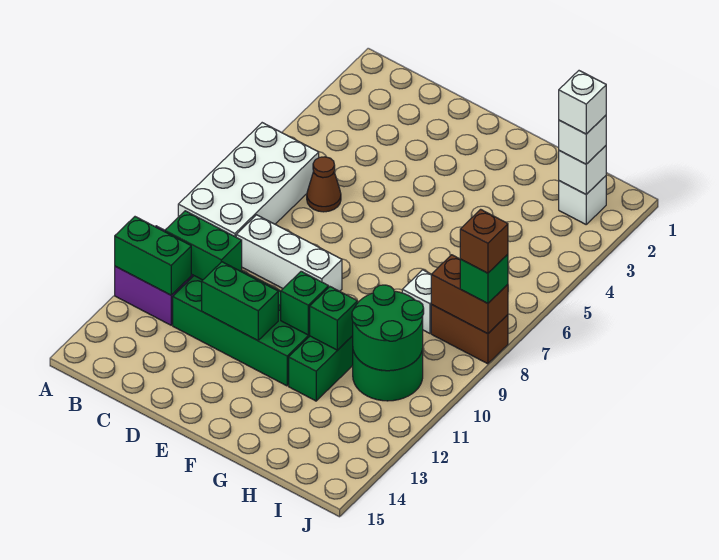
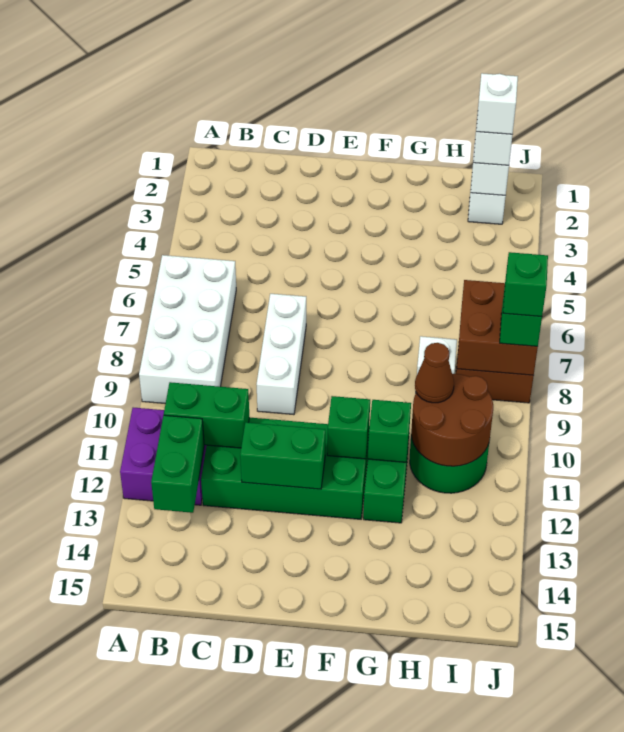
green brick A12:B12 level 2 -> green brick B12:B13 level 2
brown cone C6 level 1 -> brown cone H10 level 3
white brick C9:E9 level 1 -> white brick D7:D9 level 1
green round brick H10:I11 level 2 -> brown round brick H10:I11 level 2
brown brick I8:J8 level 2 -> brown brick I7:J8 level 2
brown brick J8 level 4 -> green brick J8 level 4

